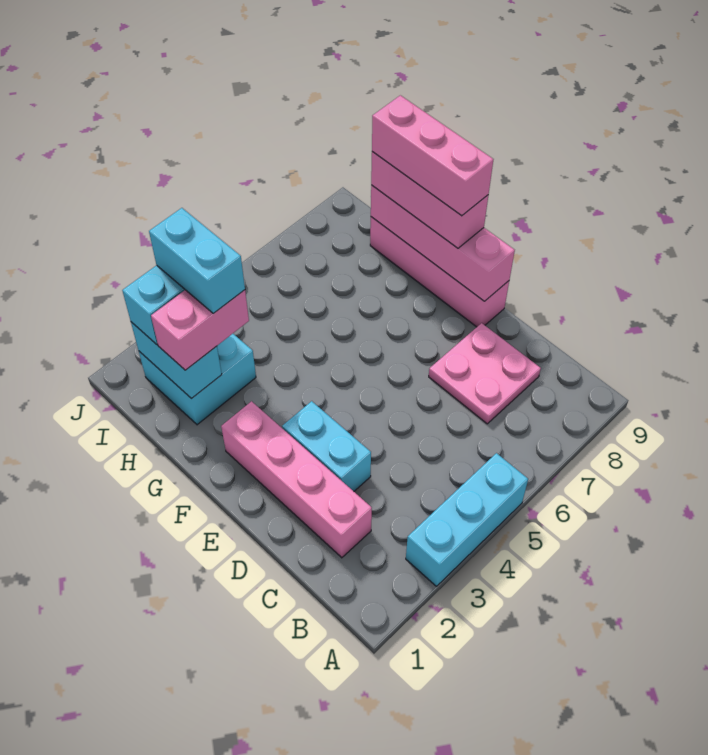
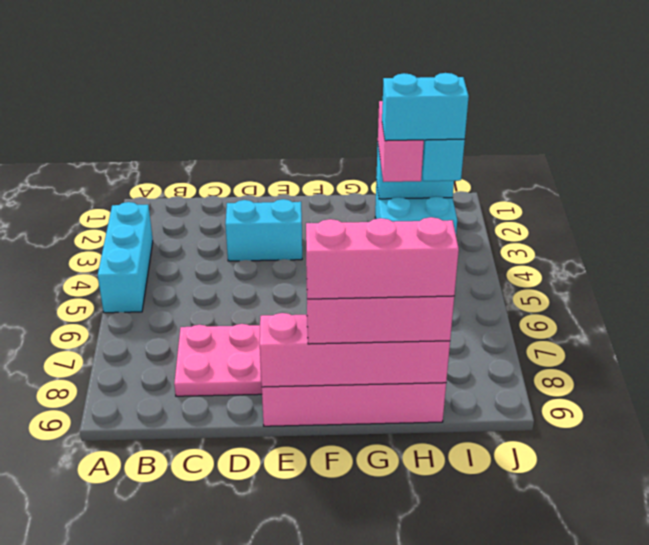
pink brick C2:F2 level 1 -> none

